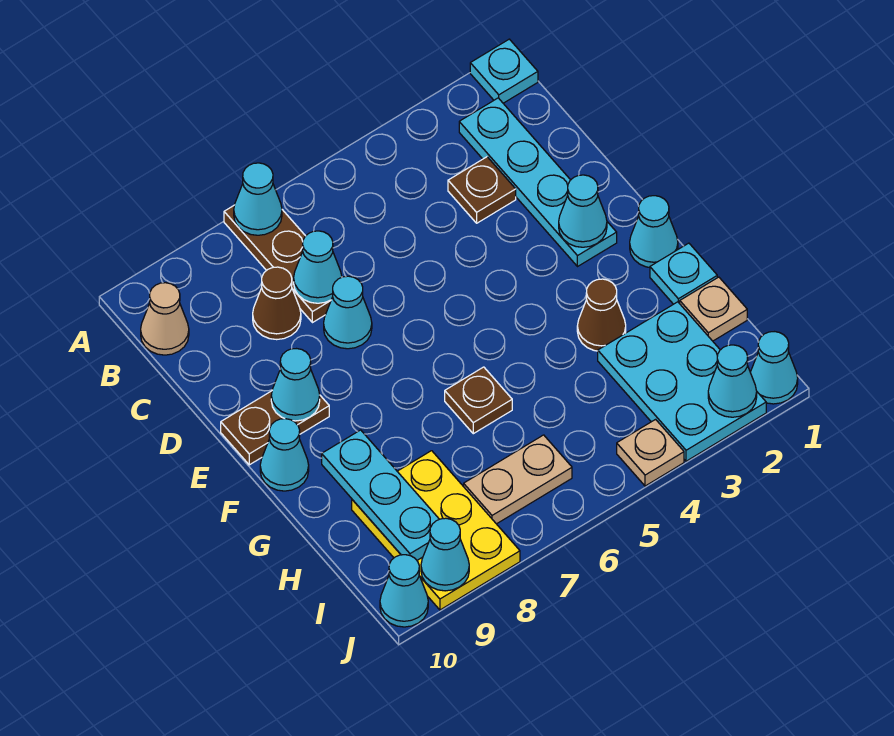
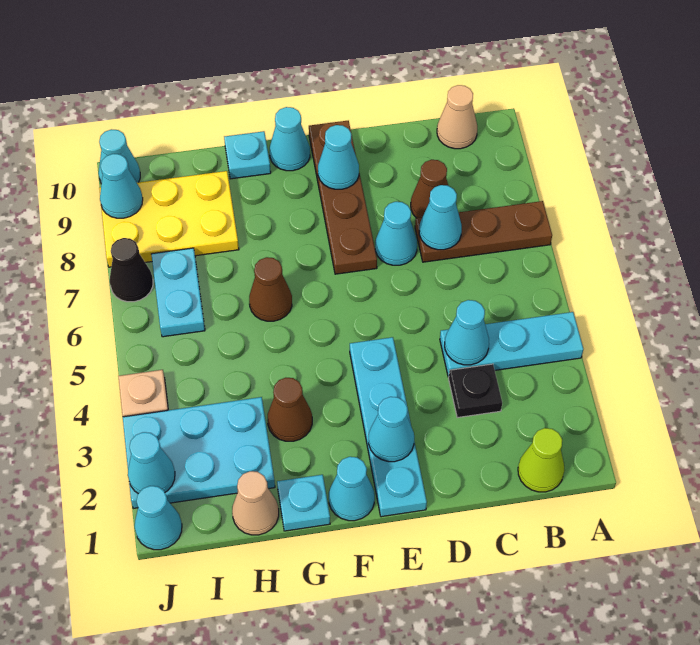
cyan plate A1 level 1 -> cyan plate G10 level 1
cyan cone A7 level 2 -> cyan cone C4 level 2
none -> lime cone B1 level 1
cyan plate B2:E2 level 1 -> cyan plate E1:E4 level 1
brown plate C3 level 1 -> black plate C3 level 1
brown plate E9:E10 level 1 -> brown plate E7:E10 level 1
brown plate G6 level 1 -> brown cone G6 level 1
cyan plate G9:I9 level 2 -> cyan plate A4:C4 level 1
tan plate H1 level 1 -> tan cone H1 level 1
tan plate I6:I7 level 1 -> cyan plate I6:I7 level 1
none -> black cone J7 level 1

